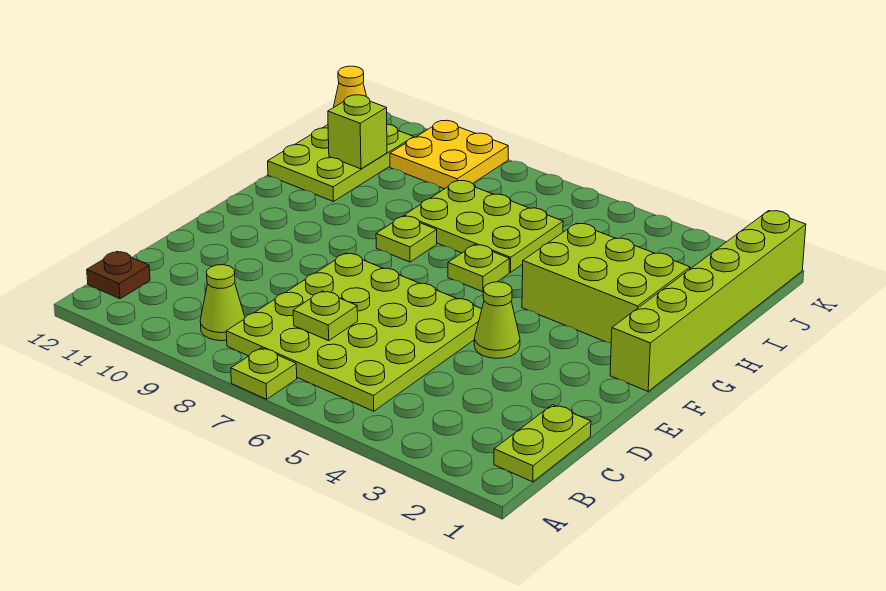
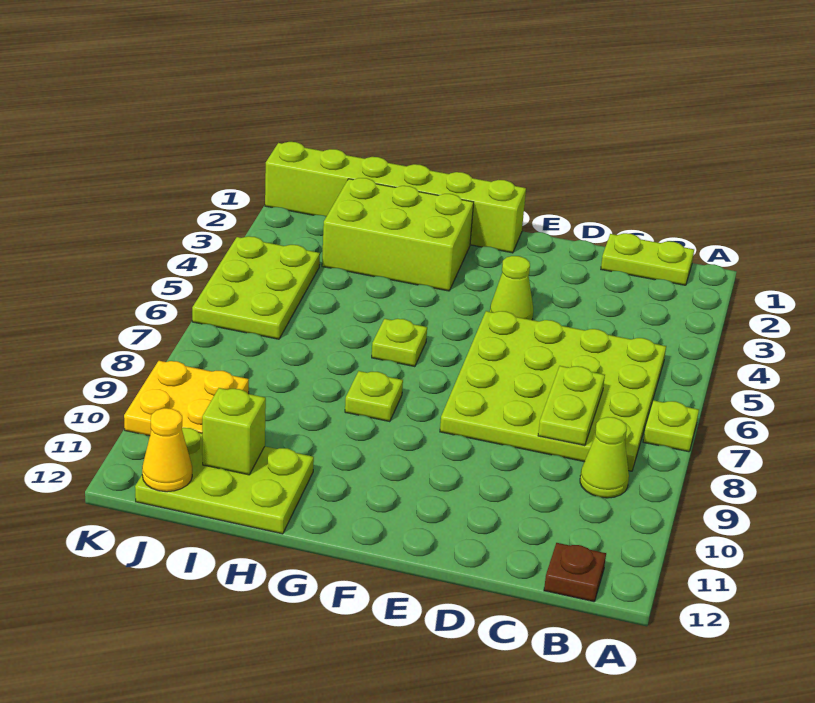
lime plate C7 level 2 -> lime plate C7:C8 level 2
lime brick G2:H4 level 1 -> lime brick G2:I3 level 1
lime plate H6:I8 level 1 -> lime plate J4:K6 level 1

